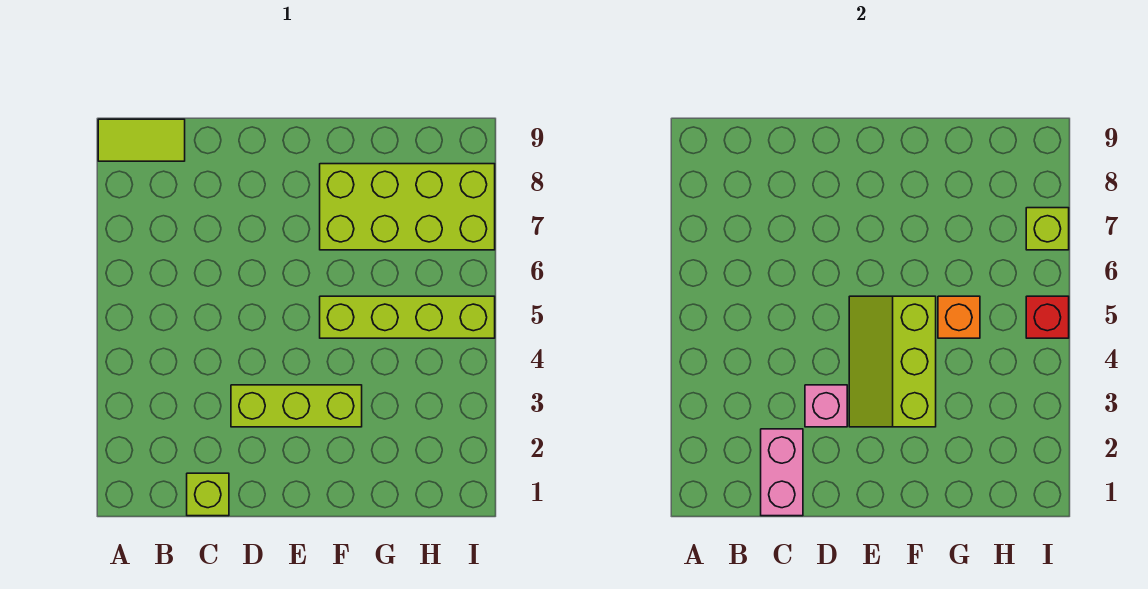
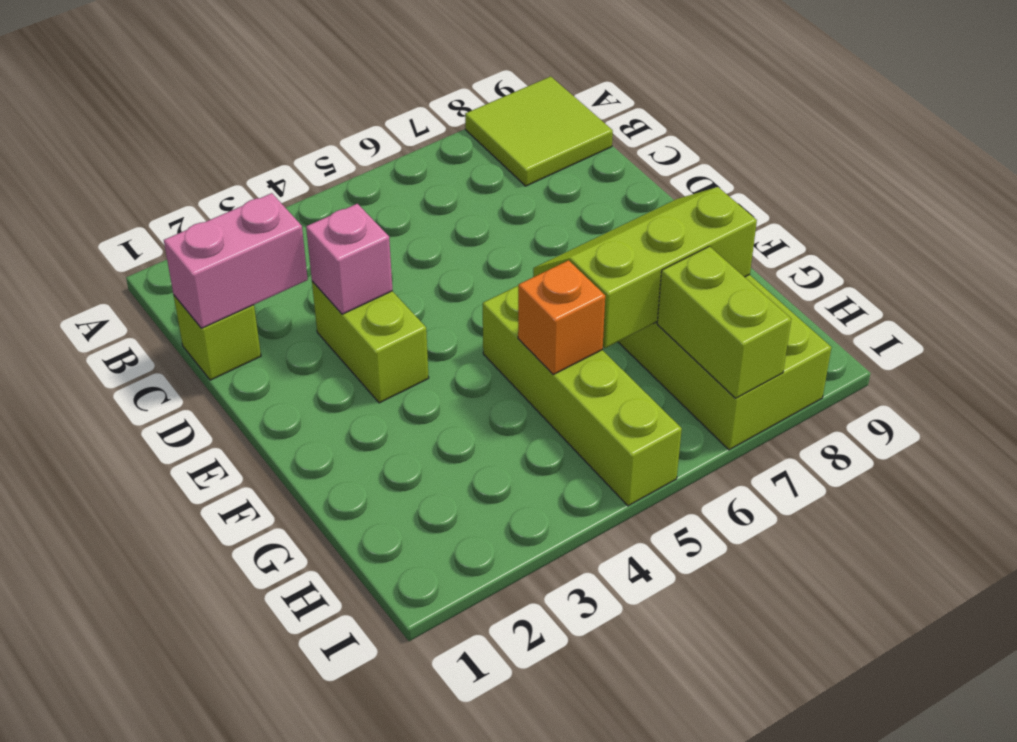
lime tile A9:B9 level 1 -> lime tile A8:B9 level 1
lime brick D3:F3 level 1 -> lime brick D3:E3 level 1
lime slope E3:F5 level 2 top F -> lime slope F6:G8 level 2 top G
red brick I5 level 2 -> none
lime brick I7 level 2 -> lime brick H7:I7 level 2

